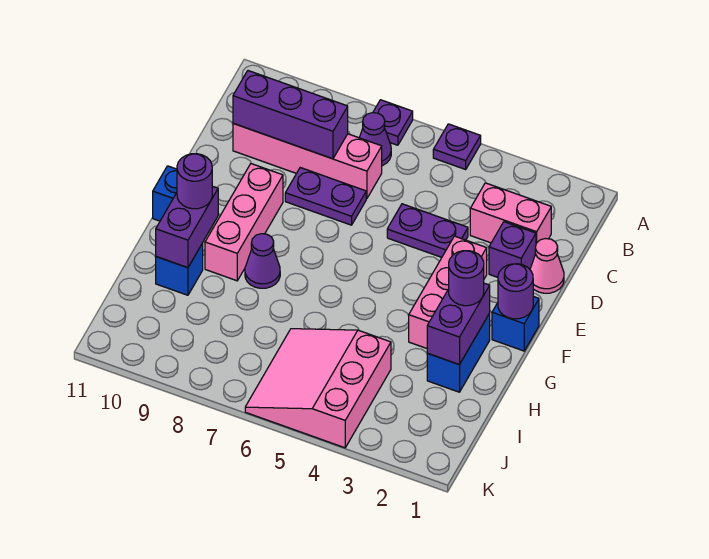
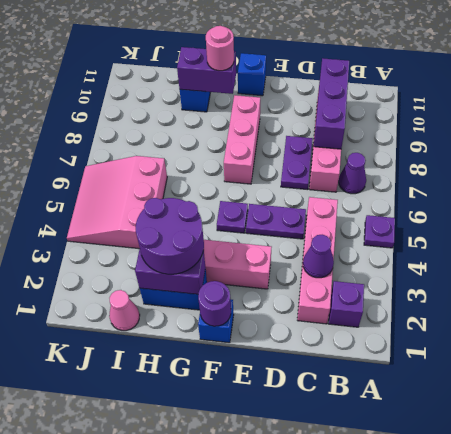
purple plate A7 level 1 -> purple plate F5 level 1
pink brick C2:C3 level 1 -> pink brick C2:C5 level 1
pink cone D1 level 1 -> pink cone I1 level 1
purple brick D2 level 1 -> purple brick B2 level 1
purple plate D4:D5 level 1 -> purple plate D5:E5 level 1
pink brick E9:G9 level 1 -> pink brick F7:F9 level 1
purple round brick G2 level 3 -> purple round brick G2:H3 level 3
purple cone G8 level 1 -> purple cone C3 level 2
purple round brick G10 level 3 -> pink round brick G10 level 3
pink slope I4:K6 level 1 top 4 -> pink slope I4:K6 level 1 top I

